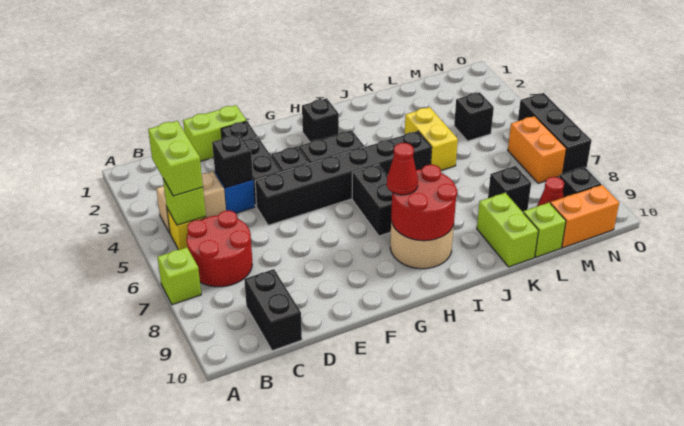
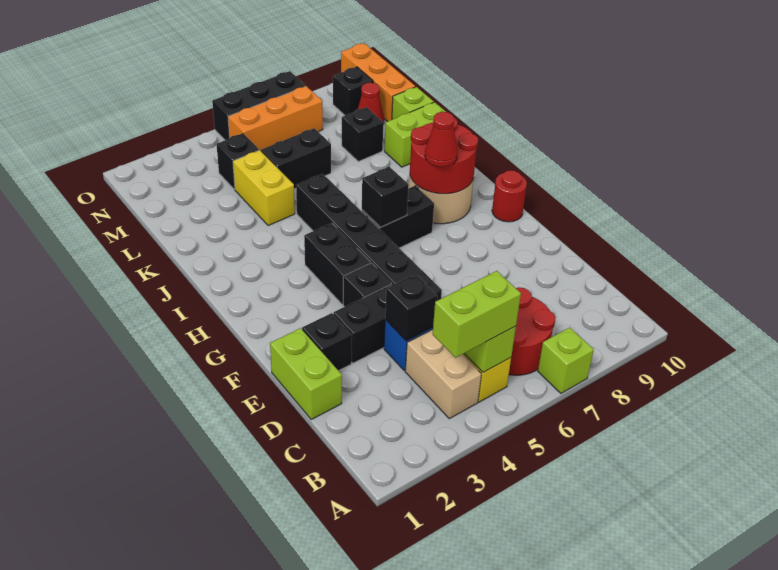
black brick C9:C10 level 1 -> black brick L5:L6 level 1
none -> red round brick G10 level 1
black brick H2 level 1 -> black brick H6 level 2
yellow brick K4:K5 level 1 -> yellow brick K4:L4 level 1
orange brick M10:N10 level 1 -> orange brick M10:O10 level 1
orange brick N6:N7 level 1 -> orange brick N5:N7 level 1

